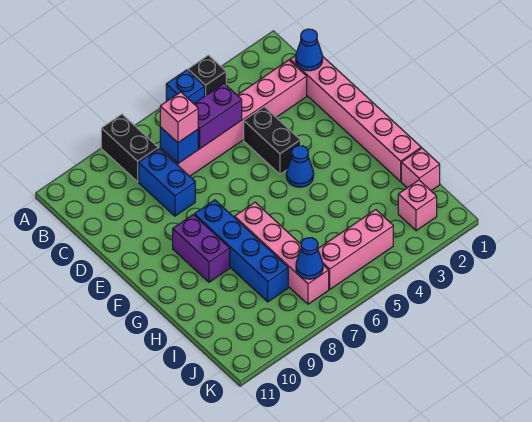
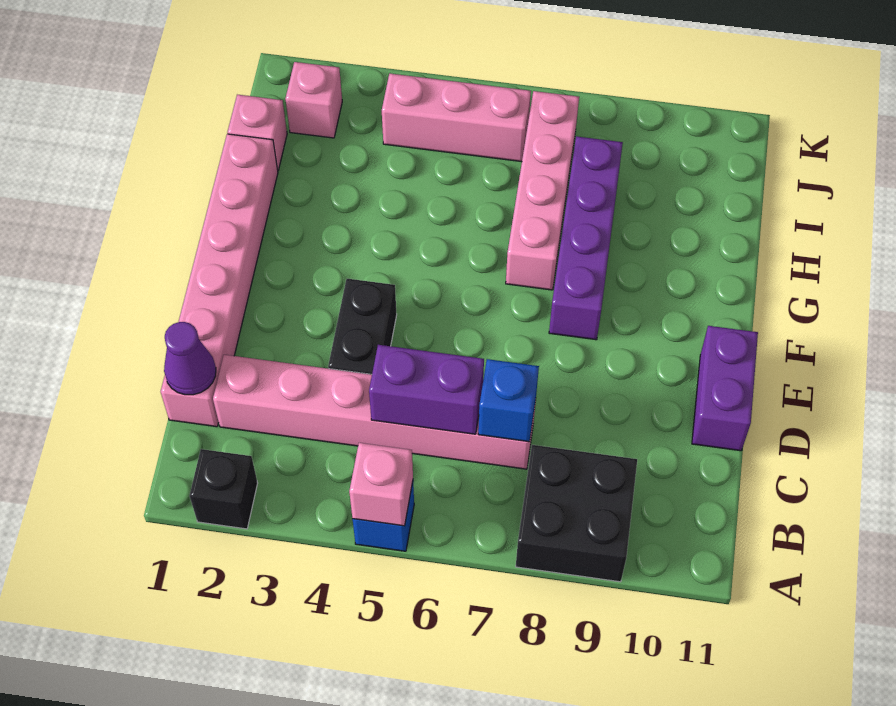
black brick A4 level 1 -> black brick A2 level 1
black brick A8:B8 level 1 -> black brick A8:B9 level 1
blue cone C1 level 2 -> purple cone C1 level 2
pink brick C7 level 3 -> pink brick A5 level 2
blue brick C8:D8 level 1 -> none
blue cone F4 level 1 -> none
blue brick F8:I8 level 1 -> purple brick F8:I8 level 1
purple brick F9:G9 level 1 -> purple brick D11:E11 level 1
blue cone J7 level 2 -> none

